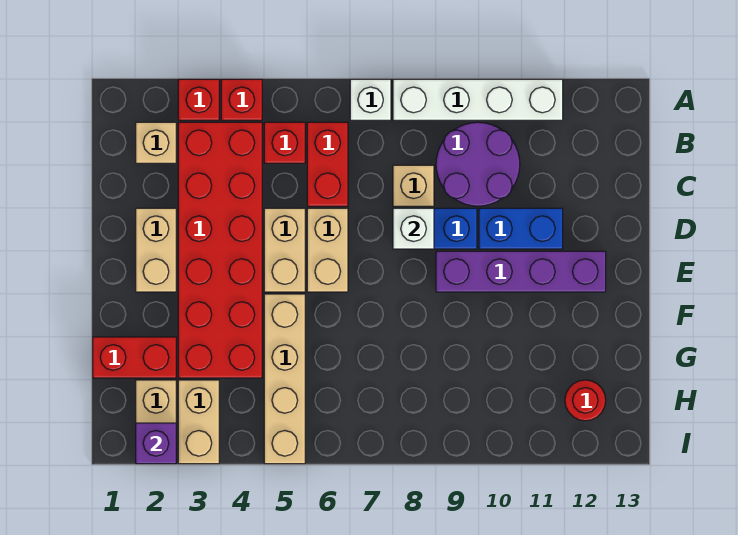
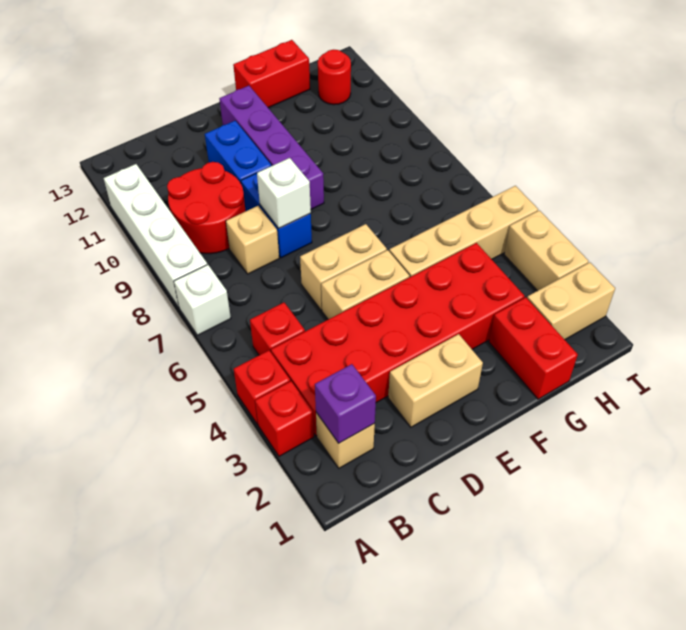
red brick B6:C6 level 1 -> red brick F13:G13 level 1
purple round brick B9:C10 level 1 -> red round brick B9:C10 level 1
tan brick H3:I3 level 1 -> tan brick I3:I4 level 1
purple brick I2 level 2 -> purple brick B2 level 2

